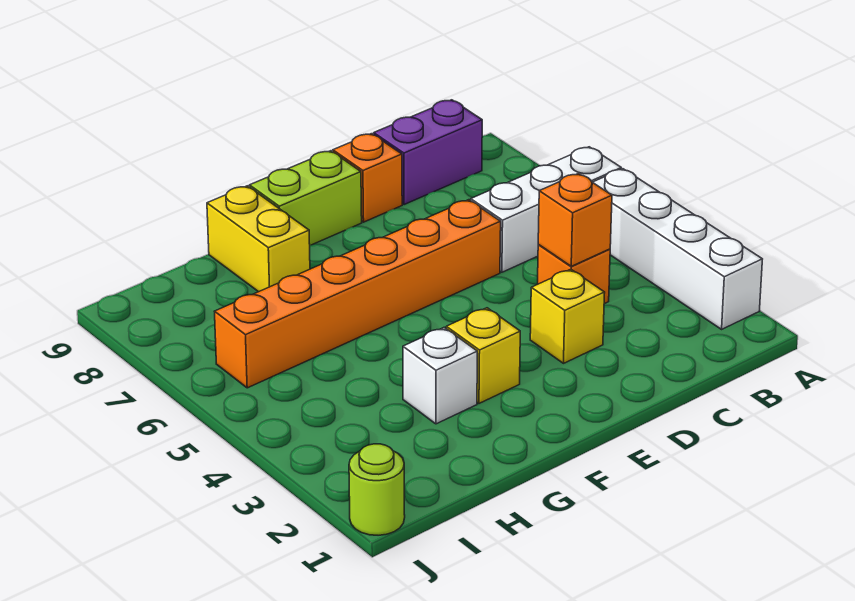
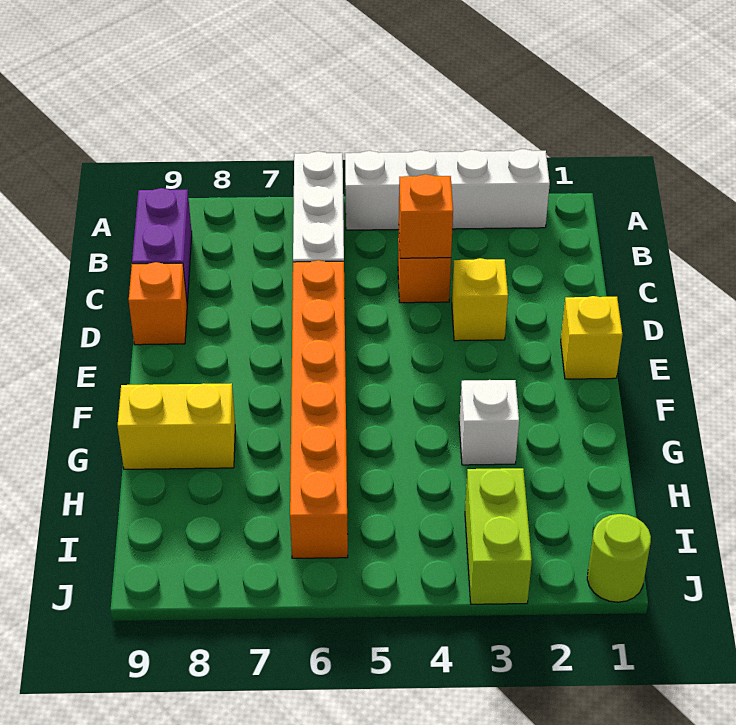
lime brick E9:F9 level 1 -> lime brick I3:J3 level 1
yellow brick F3 level 1 -> yellow brick E1 level 1

